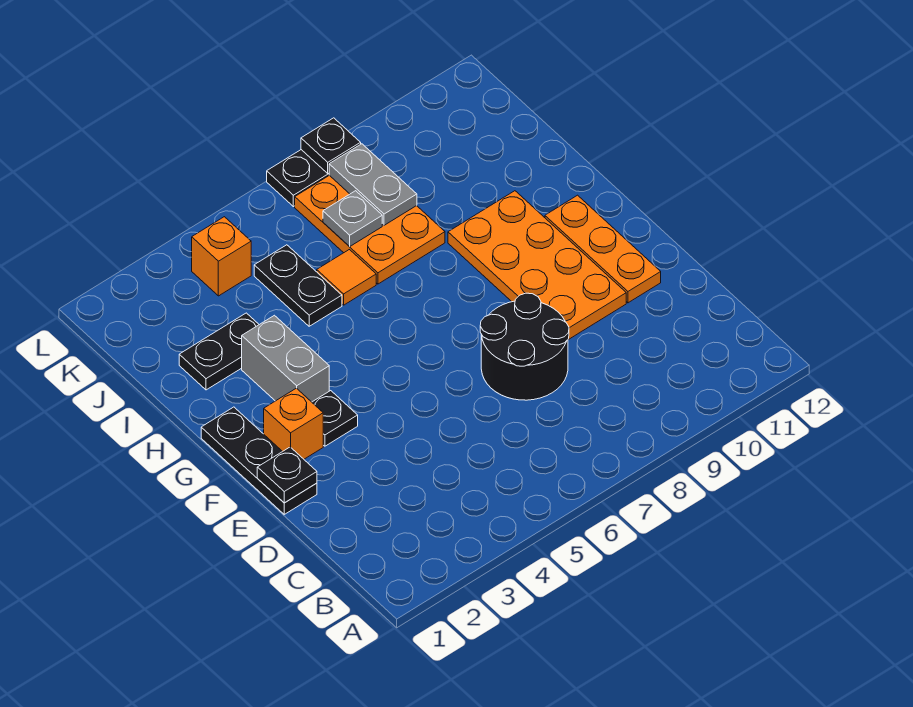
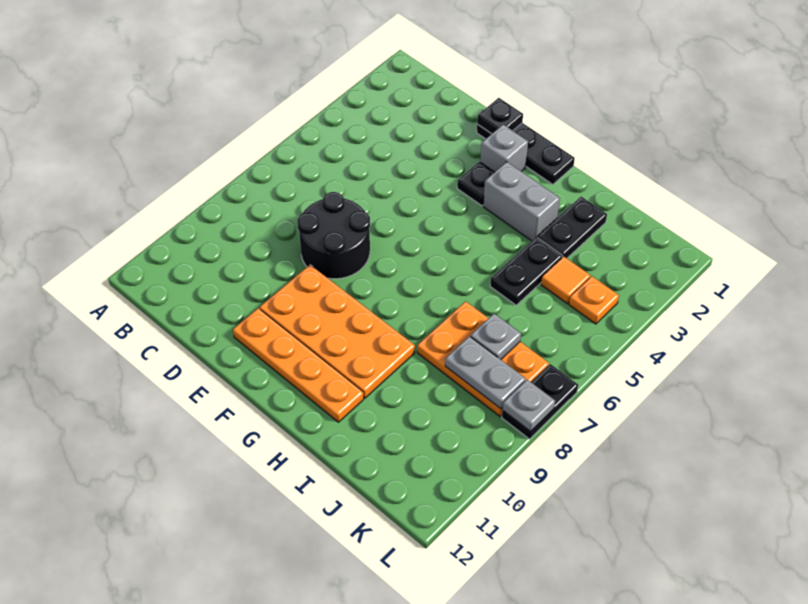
orange plate E11:G11 level 1 -> orange plate E11:H11 level 1
orange brick F2 level 1 -> grey brick F2 level 1
black plate I5:J5 level 1 -> black plate I4:I5 level 1
orange tile I6 level 1 -> orange tile J4 level 1
orange brick K4 level 1 -> orange plate K4 level 1
black plate L8 level 2 -> grey plate L8 level 2

